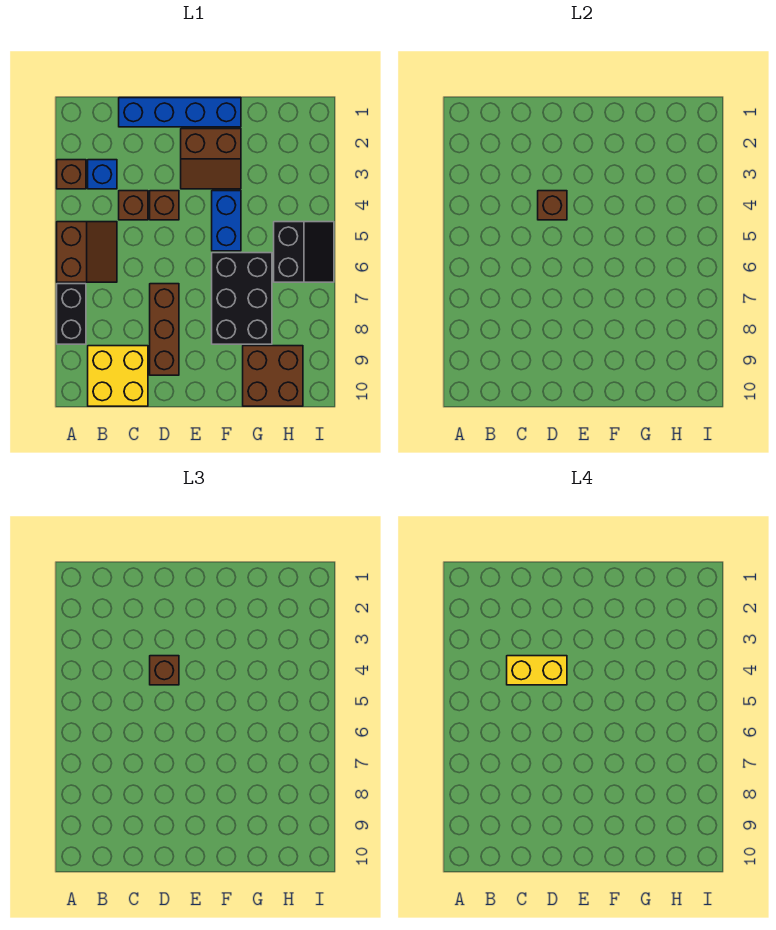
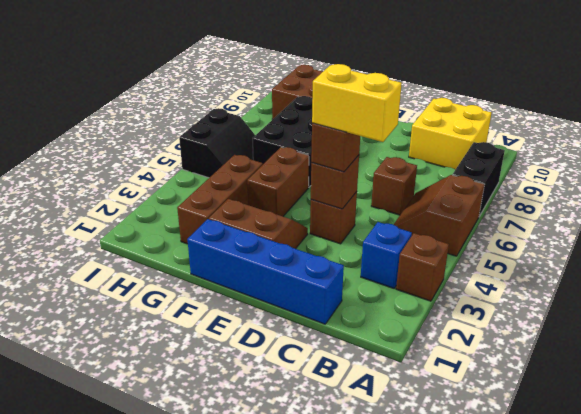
brown brick C4 level 1 -> brown brick C6 level 1
brown brick D7:D9 level 1 -> brown brick G2:G4 level 1
blue brick F4:F5 level 1 -> brown brick F4:F5 level 1
black slope H5:I6 level 1 top H -> black slope H5:I6 level 1 top I

